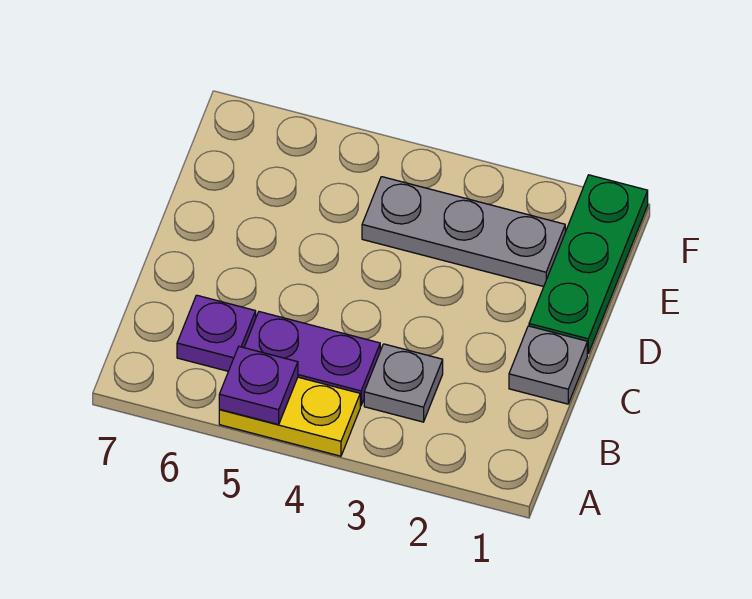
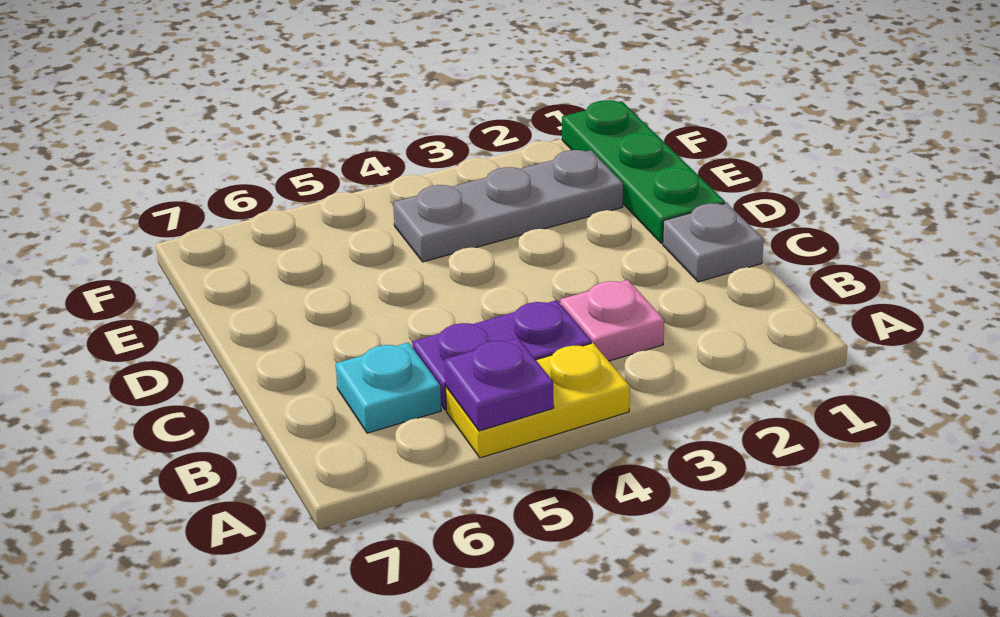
grey plate B3 level 1 -> pink plate B3 level 1
purple plate B6 level 1 -> cyan plate B6 level 1

